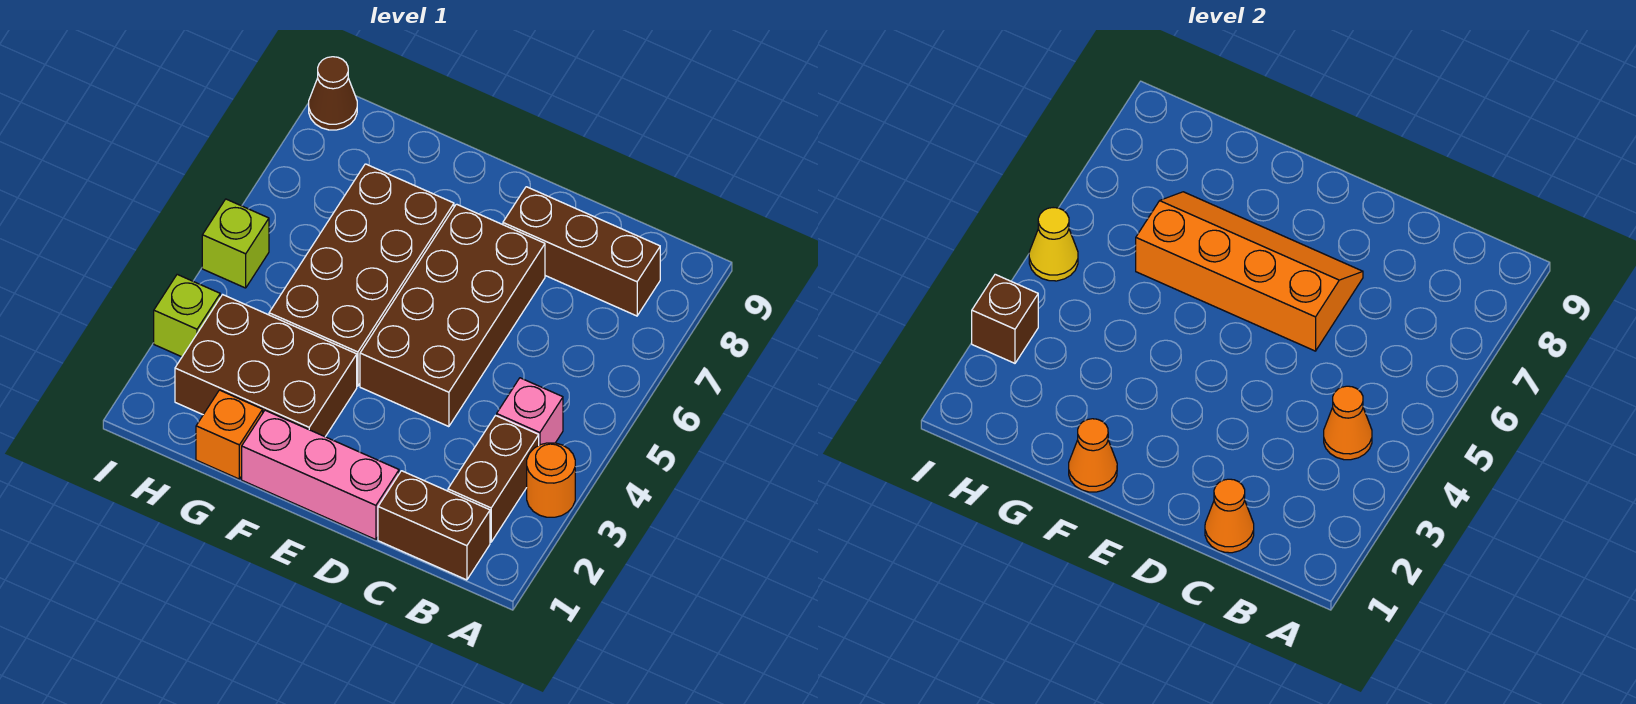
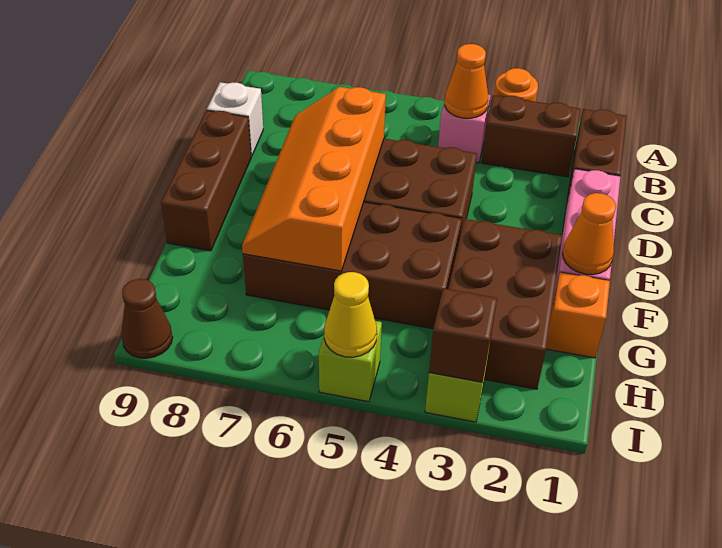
brown brick B8:D8 level 1 -> brown brick D9:F9 level 1
orange cone C1 level 2 -> none
none -> white brick C9 level 1

